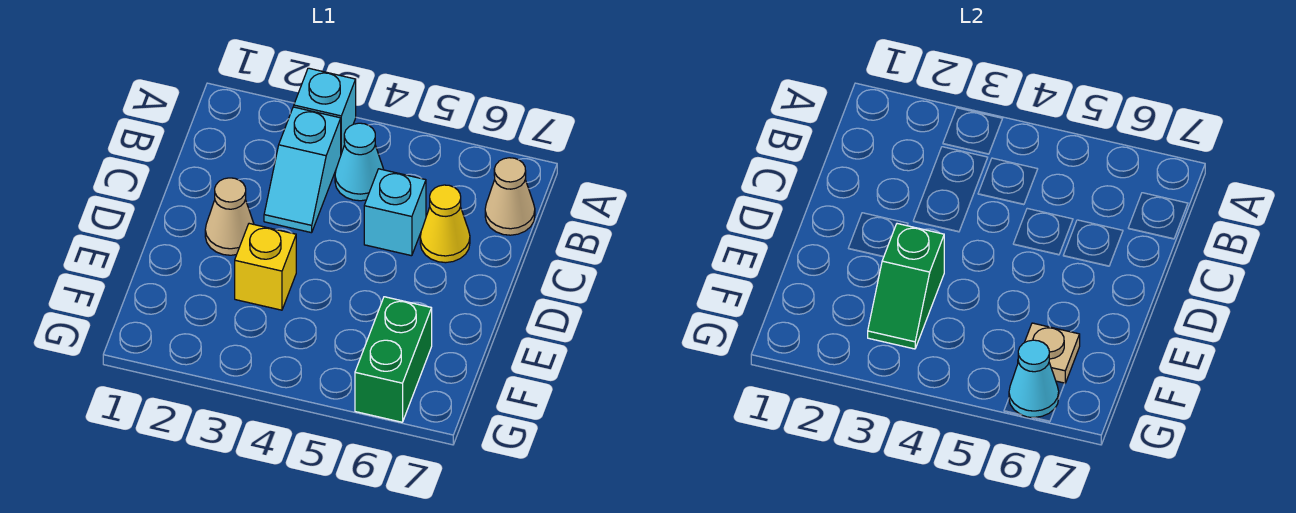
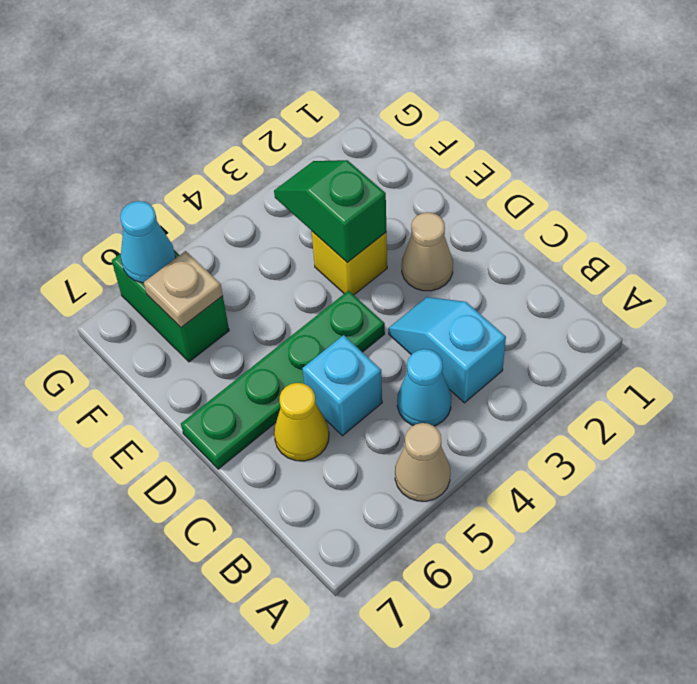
cyan brick A3 level 1 -> none
tan cone B7 level 1 -> tan cone A5 level 1
none -> green plate D4:D7 level 1

